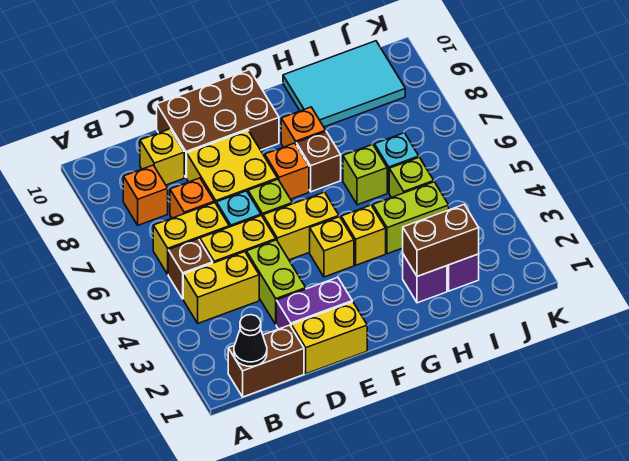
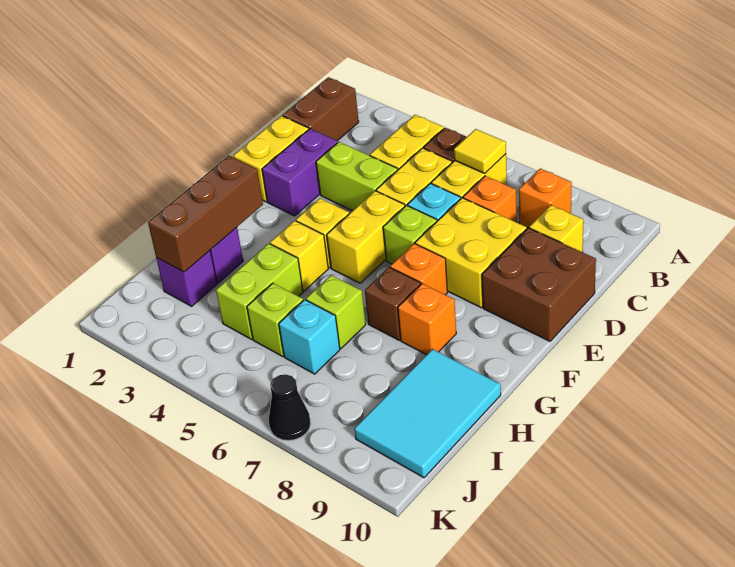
black cone B1 level 2 -> black cone K7 level 1
none -> yellow tile B6 level 2
brown brick D9:F10 level 1 -> brown brick D9:E10 level 1
brown brick H2:I2 level 2 -> brown brick G2:I2 level 2

